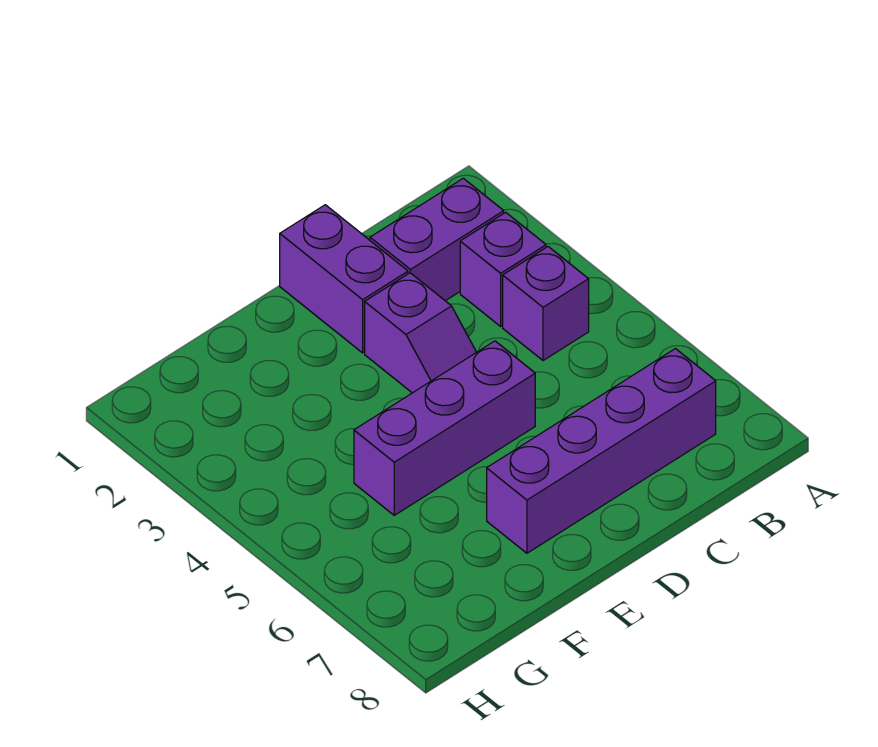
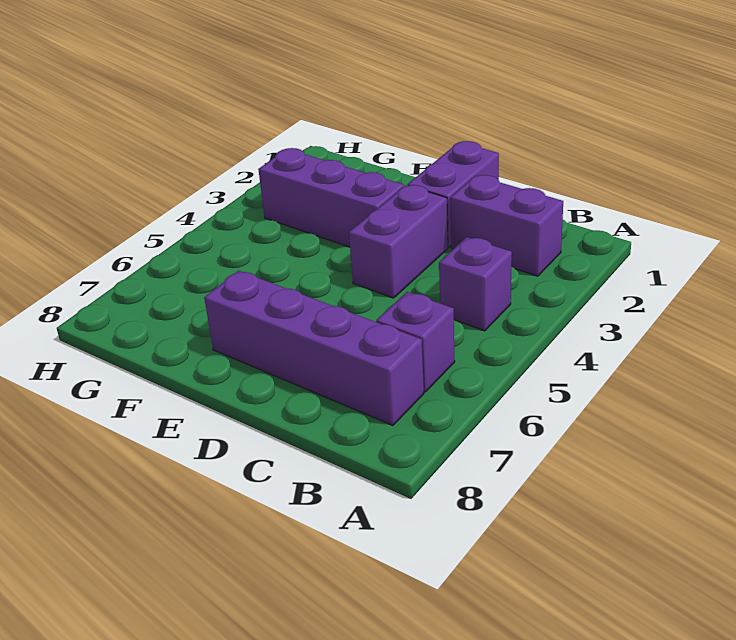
purple brick B3 level 1 -> purple brick B6 level 1
purple slope D3:D4 level 1 top 3 -> purple brick D3:D4 level 1
purple brick D5:F5 level 1 -> purple brick E3:G3 level 1

